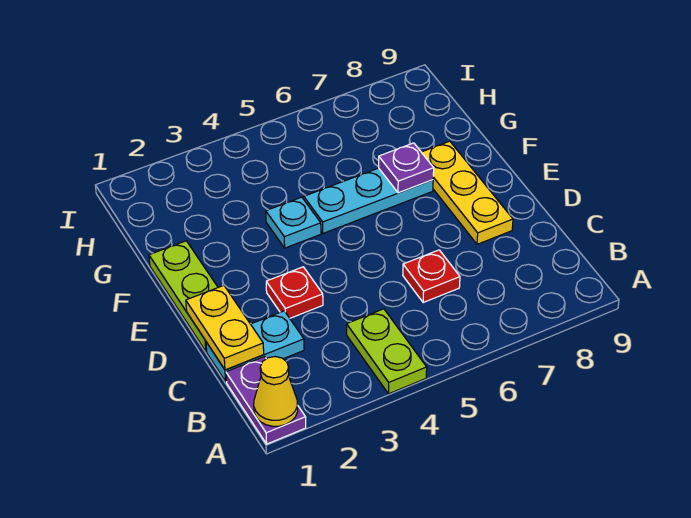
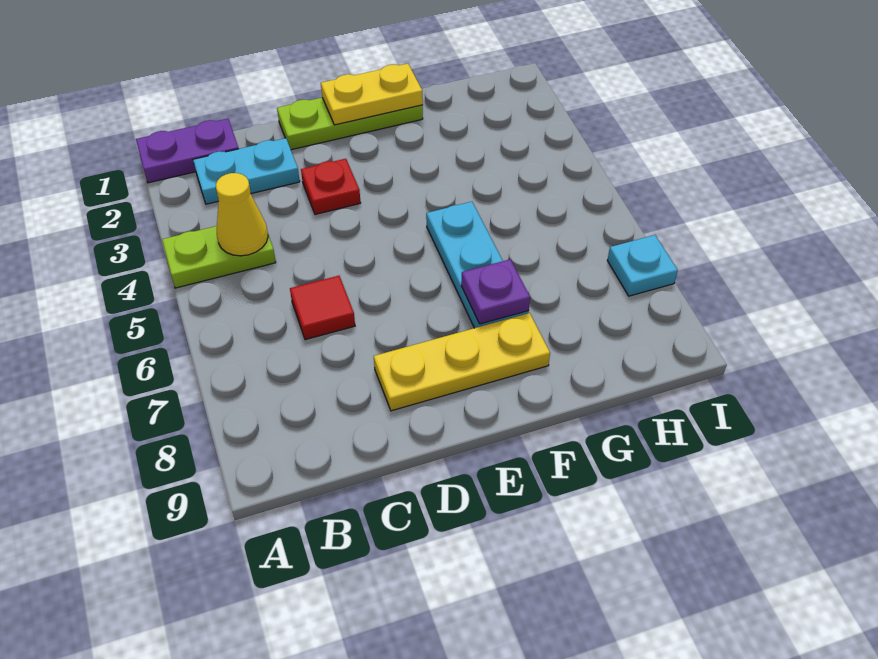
yellow cone A1 level 2 -> yellow cone B4 level 2
cyan plate C1:C2 level 1 -> cyan plate B2:C2 level 1
yellow plate C1:D1 level 2 -> yellow plate E1:F1 level 2
red plate C6 level 1 -> red tile C6 level 1
cyan plate F4 level 1 -> cyan plate I7 level 1

